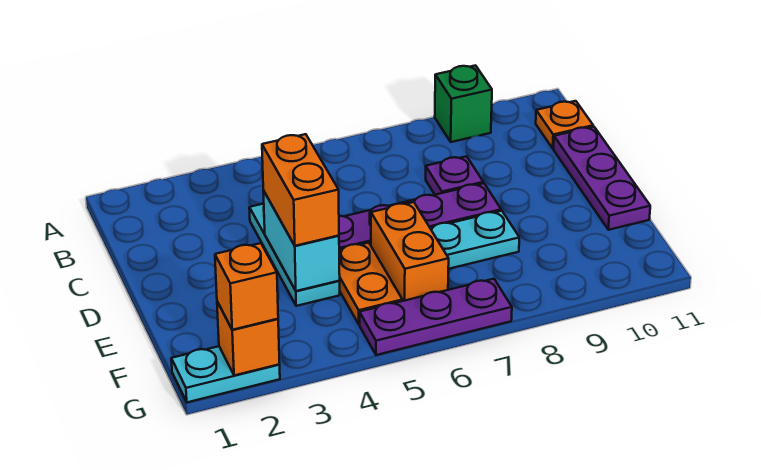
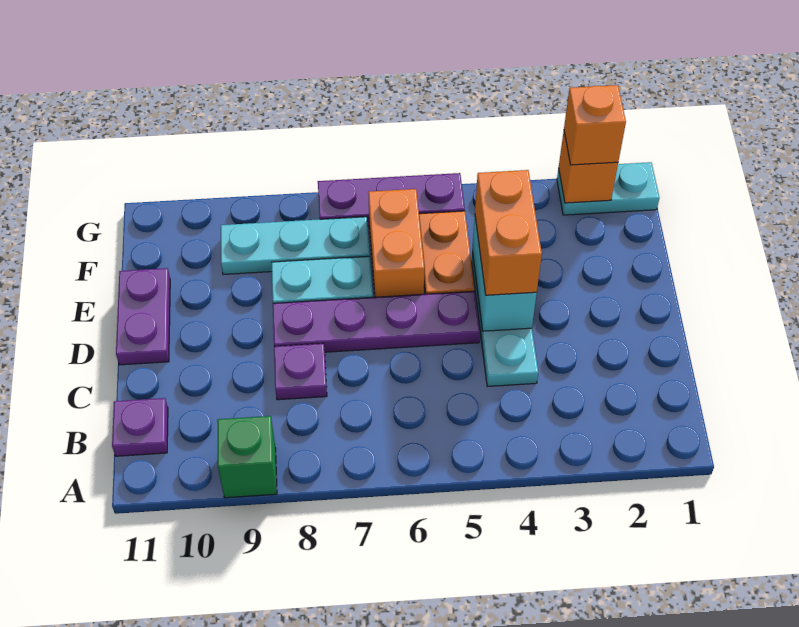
orange plate B11 level 1 -> purple plate B11 level 1
purple plate C11:E11 level 1 -> purple plate D11:E11 level 1
none -> cyan plate F7:F9 level 1

